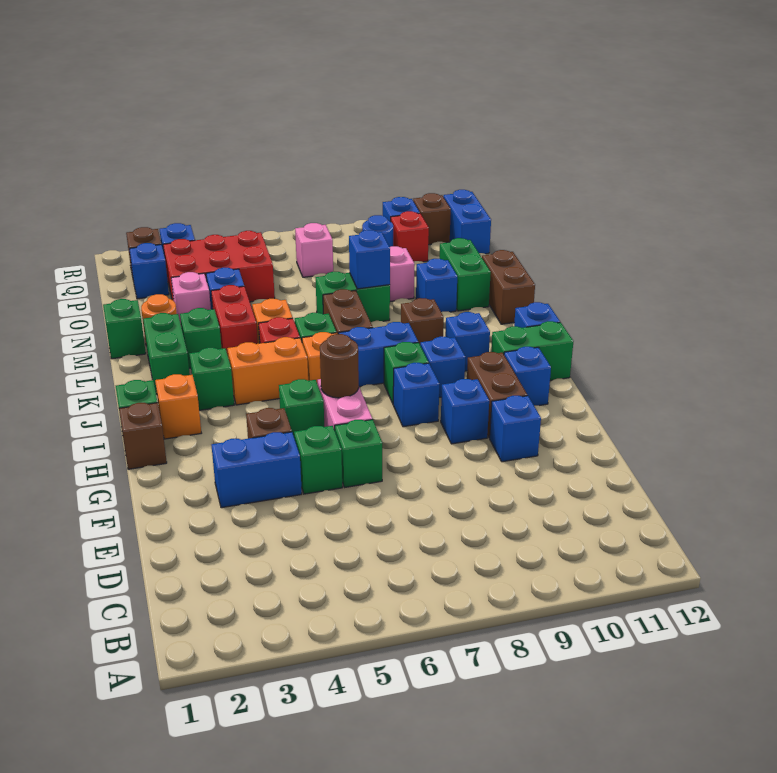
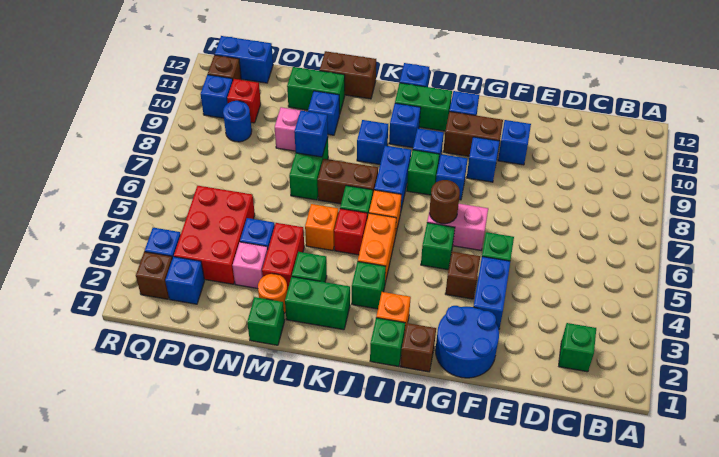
none -> blue round brick F1:G2 level 1
green brick F6 level 1 -> green brick C2 level 1
green brick I11:I12 level 1 -> green brick I11:J11 level 1
brown brick K9 level 1 -> blue brick K9 level 1
red brick L4:M4 level 1 -> red brick M3:M4 level 1
pink brick P7 level 1 -> none

